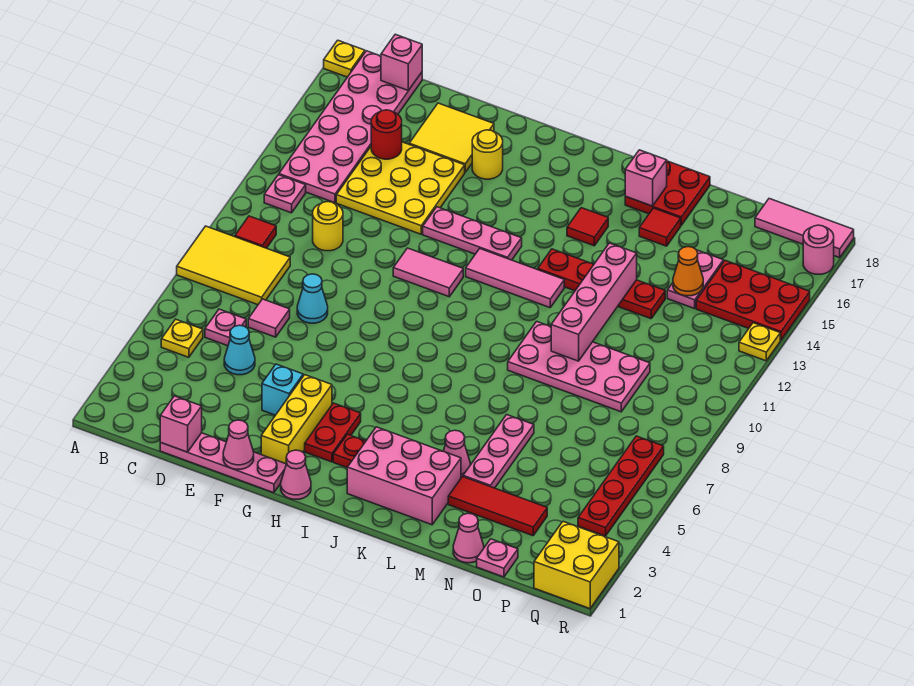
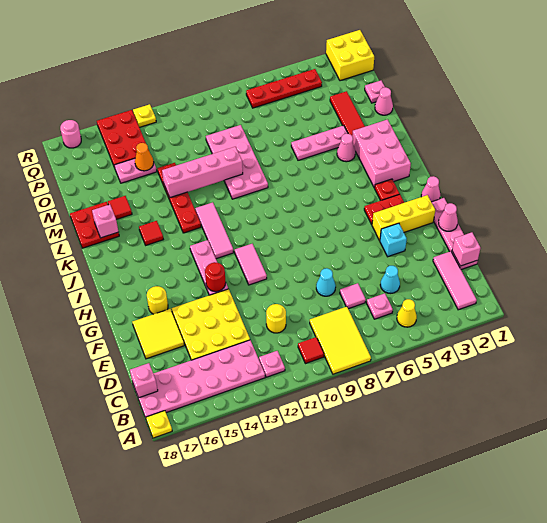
yellow plate B5 level 1 -> yellow cone B5 level 1
red round brick D15 level 2 -> red round brick G13 level 2
pink tile P18:R18 level 1 -> pink tile B2:D2 level 1

